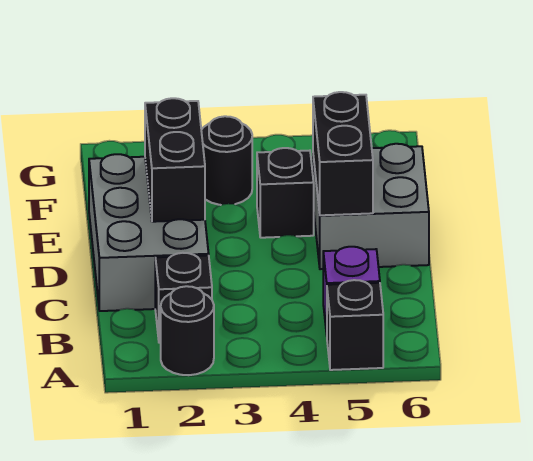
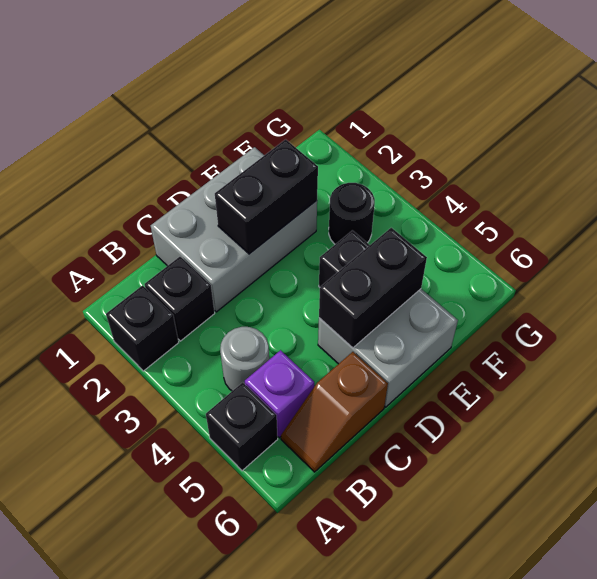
black round brick A2 level 1 -> black brick A2 level 1
none -> grey round brick B4 level 1
none -> brown slope B6:C6 level 1 top C

